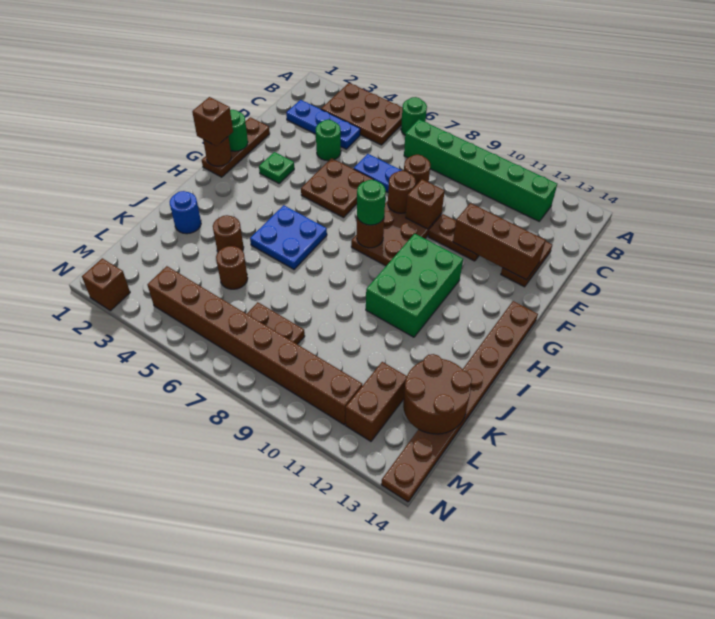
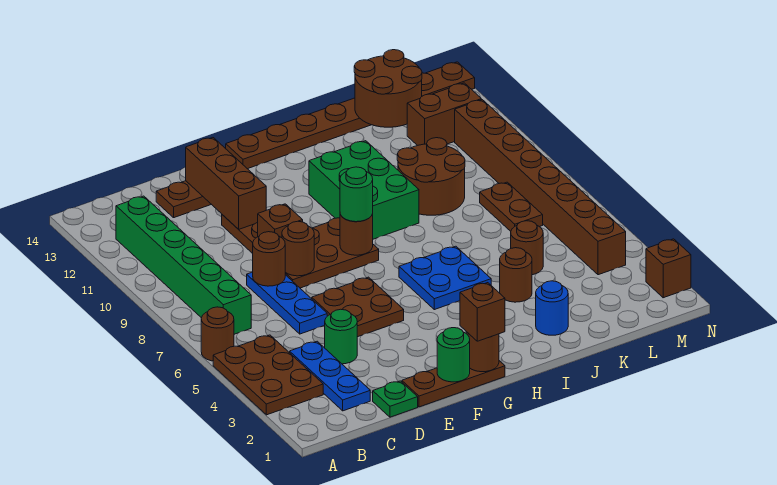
green round brick A6 level 1 -> brown round brick A6 level 1
green plate F3 level 1 -> green plate D1 level 1
green brick G10:I11 level 1 -> green brick H9:I11 level 1
none -> brown round brick J9:K10 level 1

